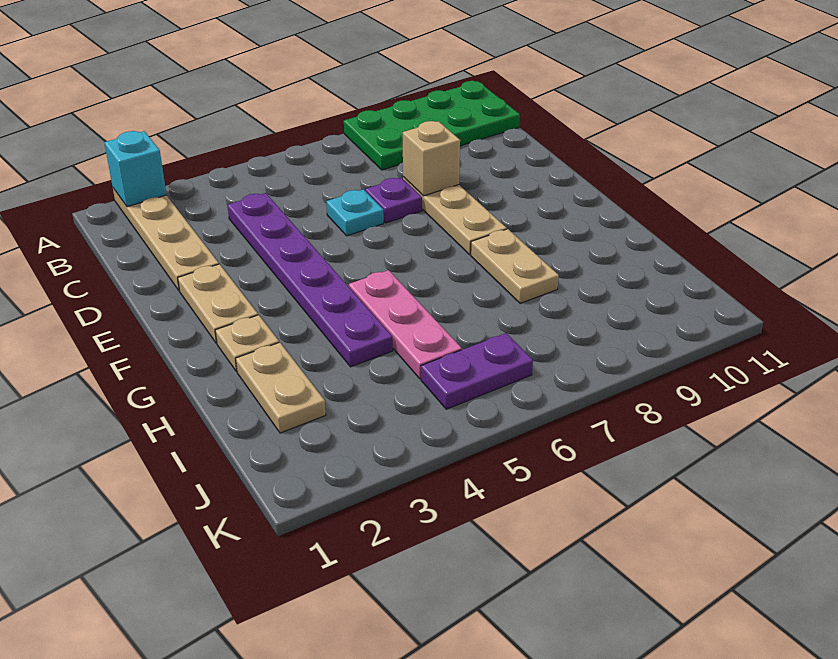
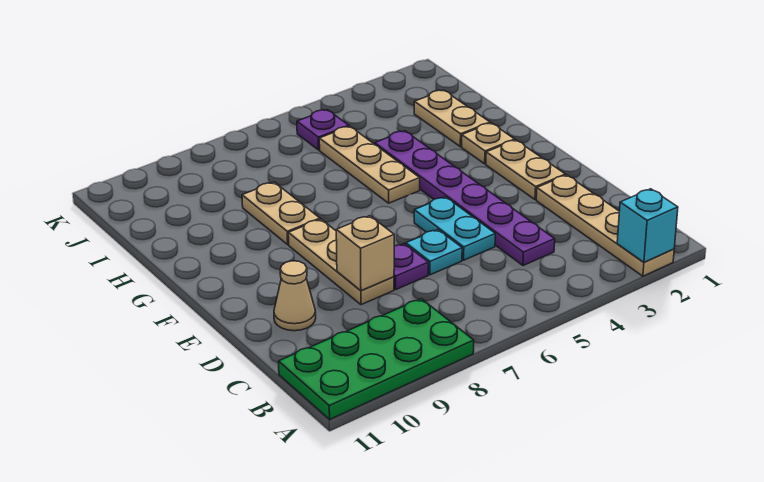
none -> cyan plate D5:E5 level 1
none -> tan cone D10 level 1
pink plate G5:I5 level 1 -> tan plate G5:I5 level 1
purple plate J5:J6 level 1 -> purple plate J5 level 1

